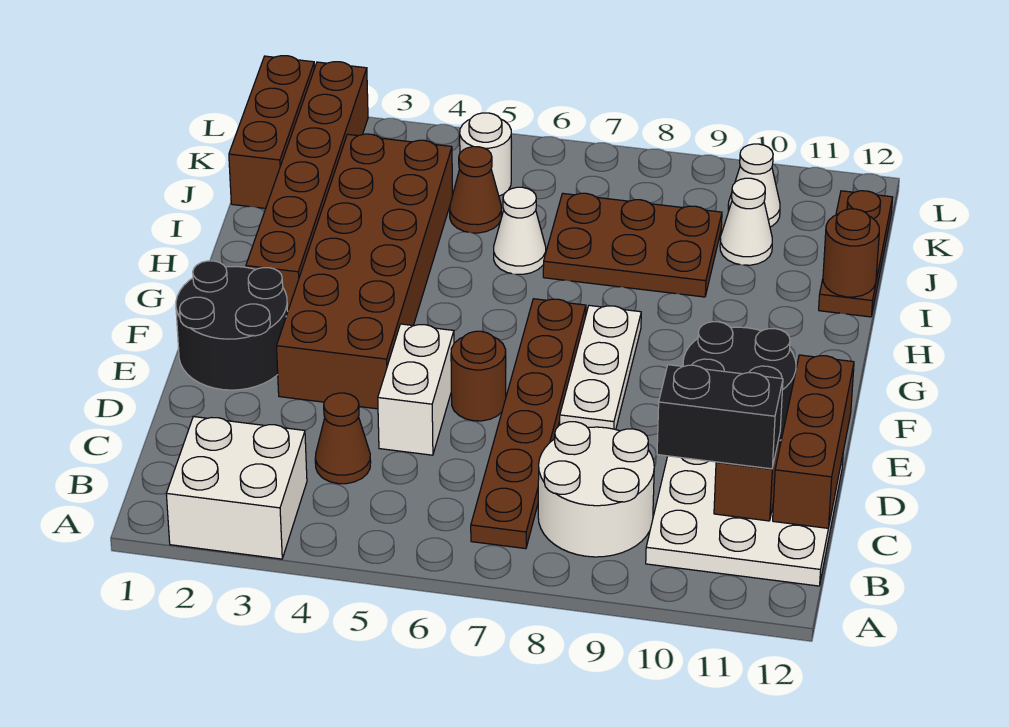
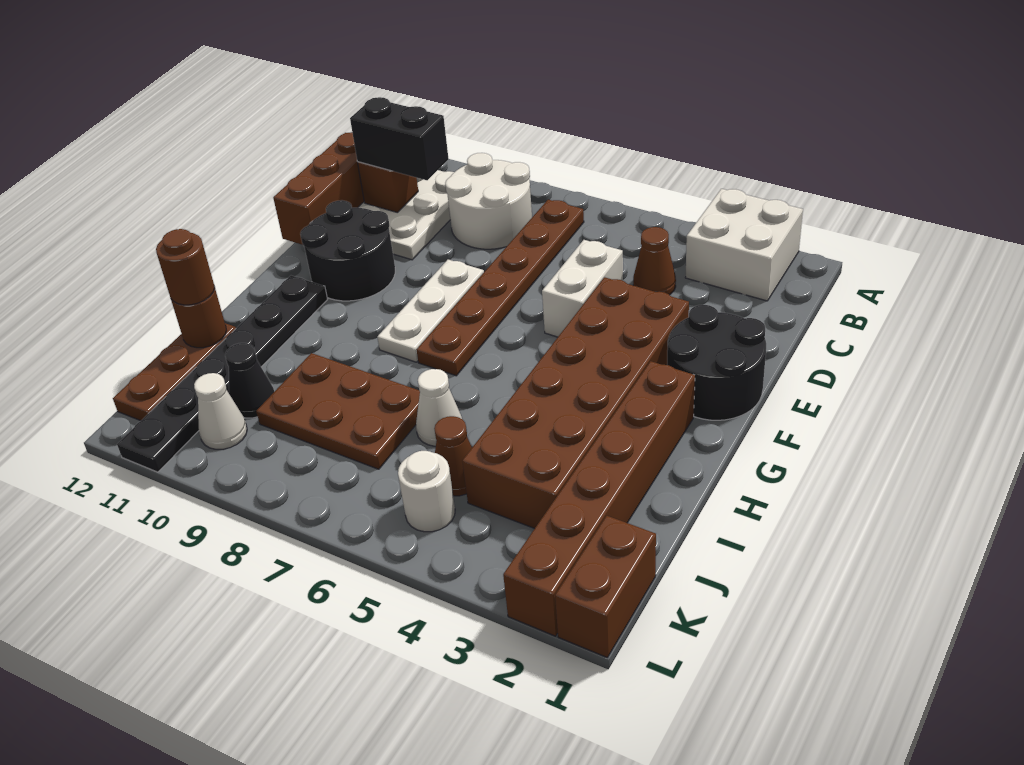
brown round brick E6 level 1 -> brown round brick I12 level 3
none -> black plate G11:L11 level 1
brown brick J1:L1 level 1 -> brown brick K1:L1 level 1
white cone J10 level 1 -> black cone J10 level 1

